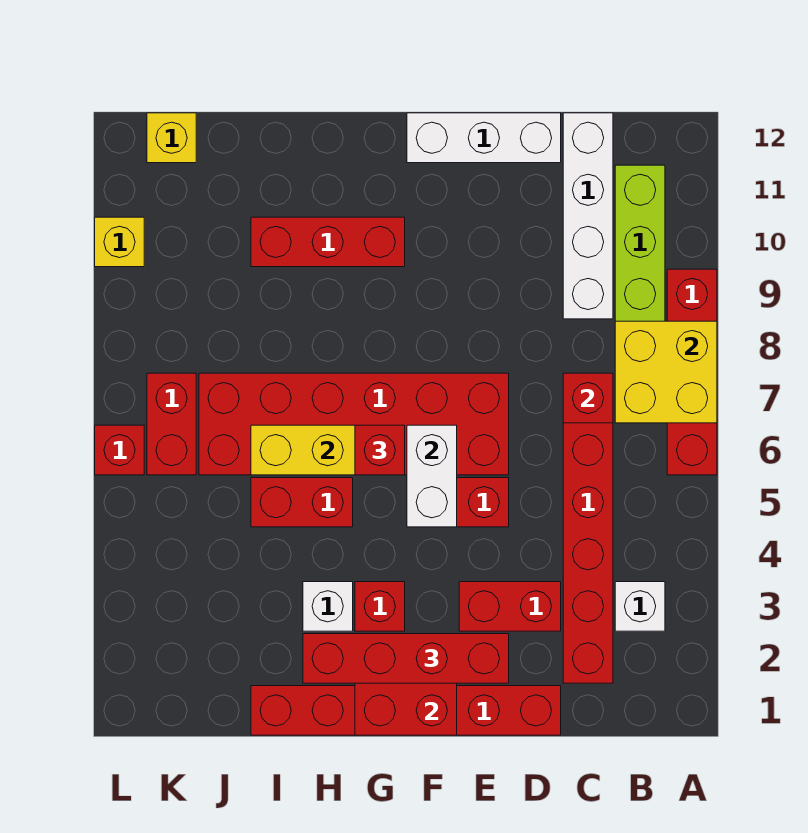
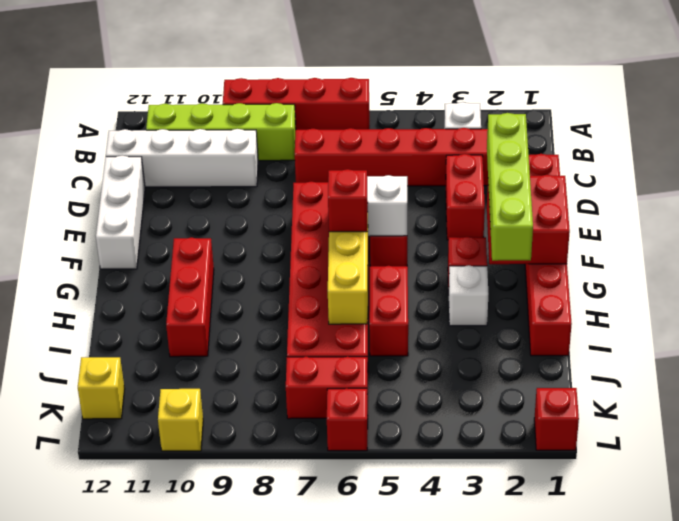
yellow brick A7:B8 level 2 -> none
red brick C7 level 2 -> red brick L1 level 1
red brick E2:H2 level 3 -> lime brick E2:H2 level 3

